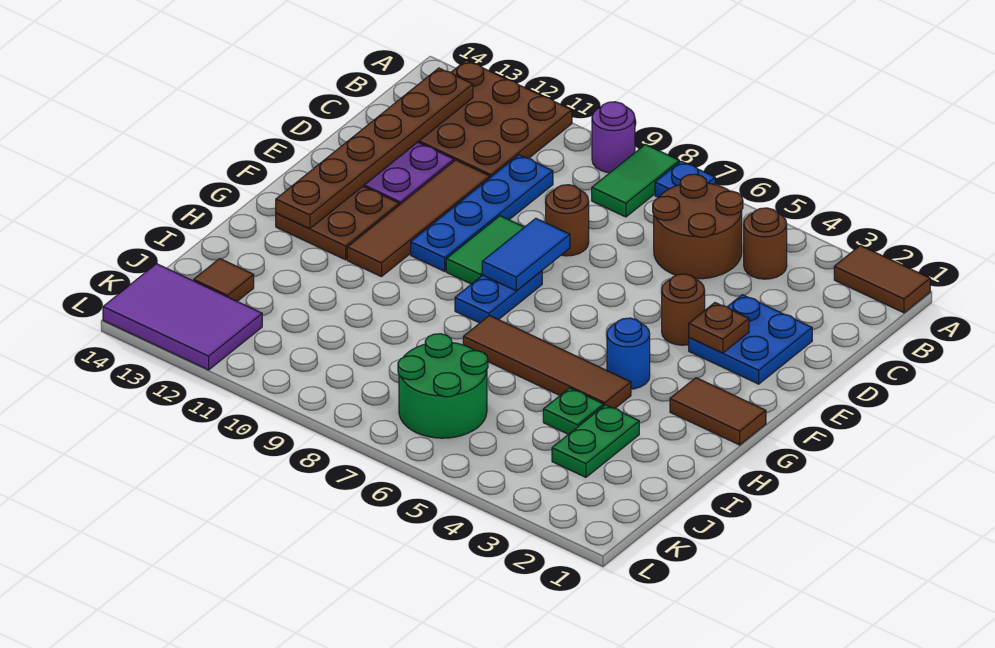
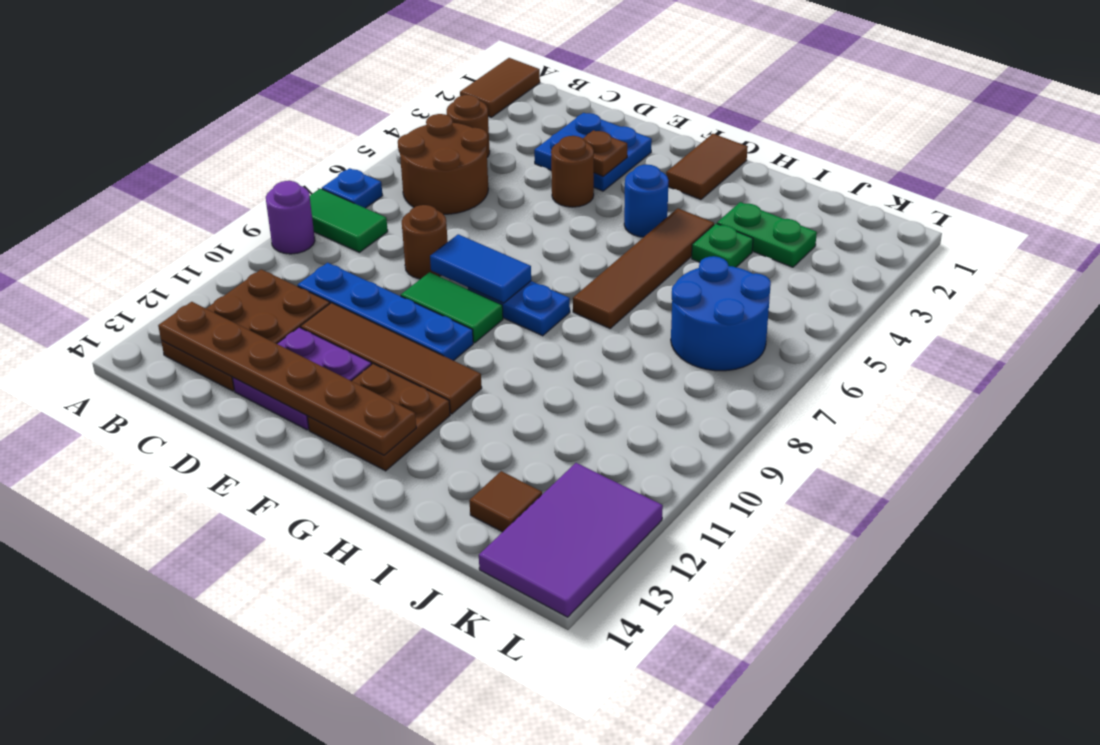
brown plate A11:C13 level 1 -> brown plate B11:C13 level 1
green round brick J6:K7 level 1 -> blue round brick J6:K7 level 1

